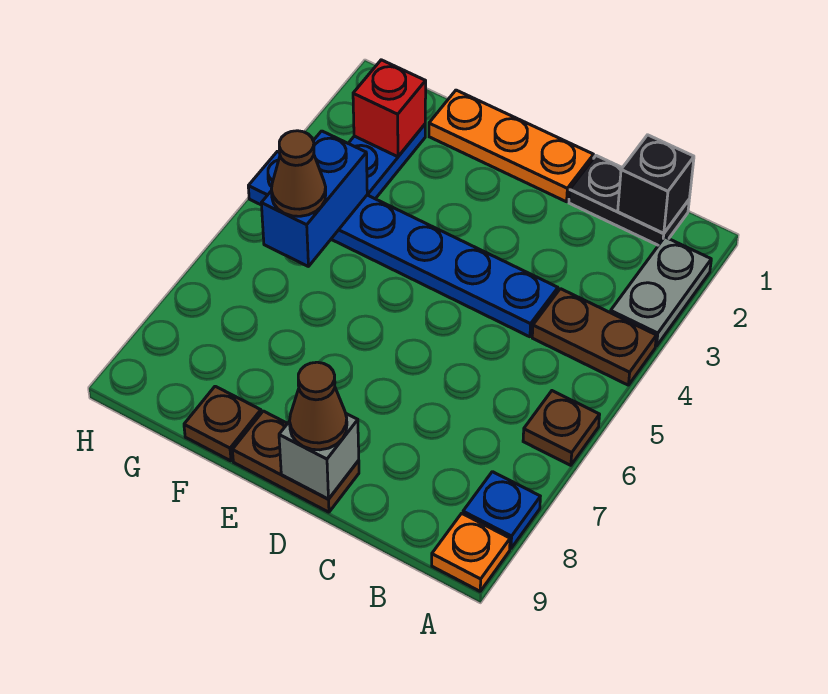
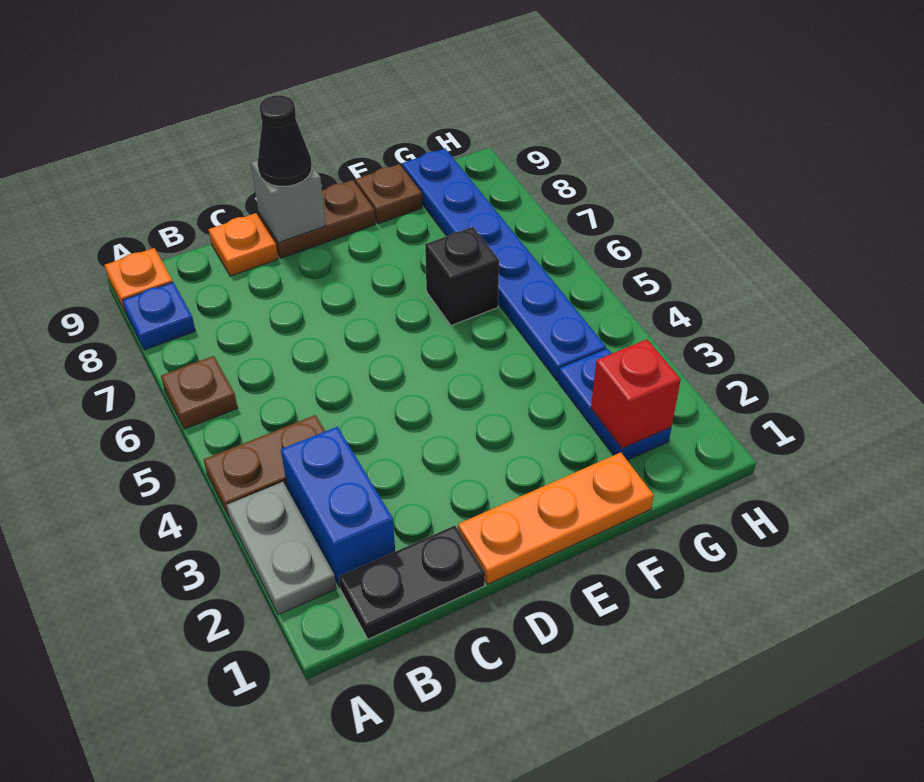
black brick B1 level 2 -> black brick F6 level 1
blue plate C4:H4 level 1 -> blue plate G4:G9 level 1
none -> orange plate C9 level 1
brown cone D9 level 3 -> black cone D9 level 3
blue brick G4:G5 level 2 -> blue brick B2:B3 level 1
brown cone G5 level 3 -> none

